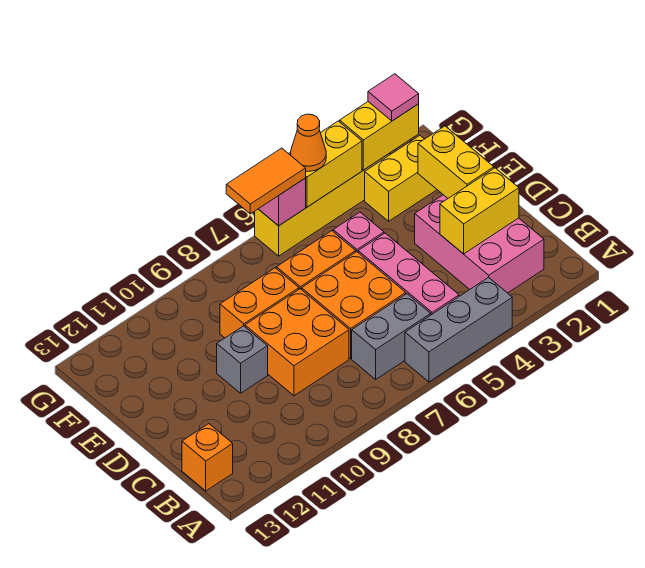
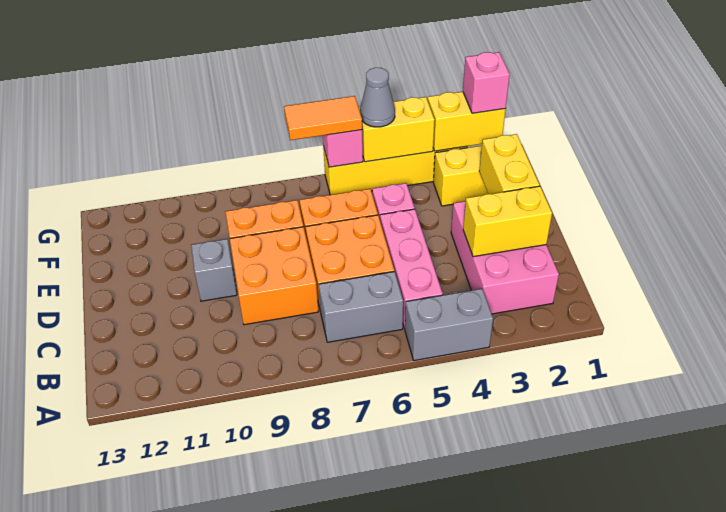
grey brick A4:A6 level 1 -> grey brick A4:A5 level 1
orange brick B13 level 1 -> none
pink tile G2 level 3 -> pink brick G2 level 3
orange cone G5 level 3 -> grey cone G5 level 3

